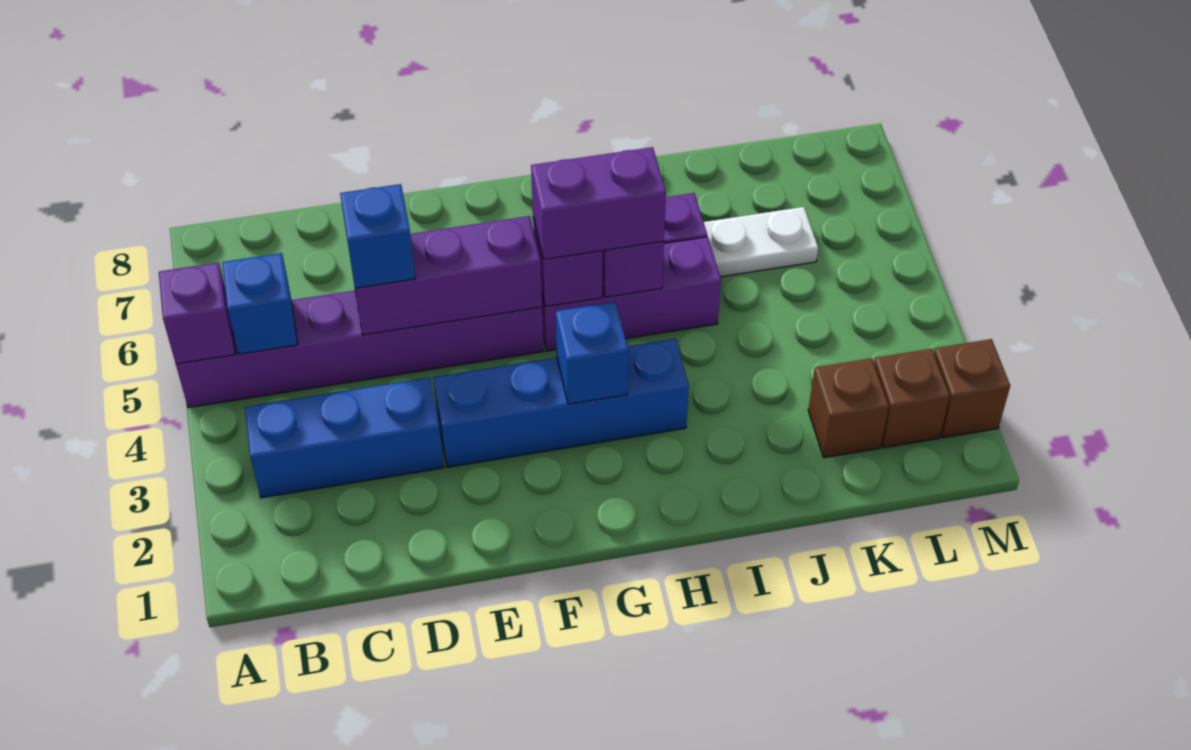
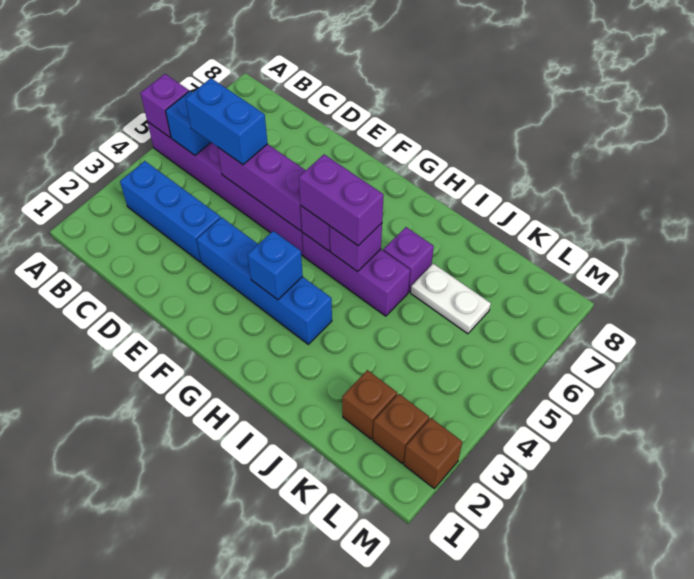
blue brick D5 level 3 -> blue brick C5:D5 level 3

